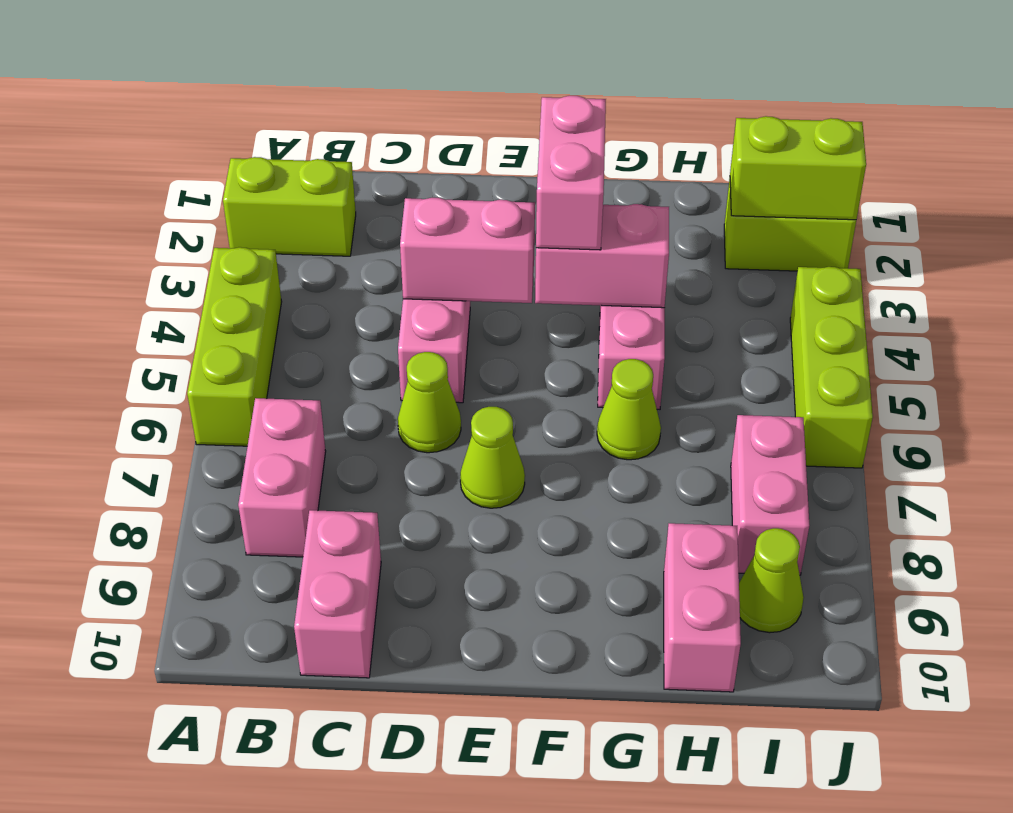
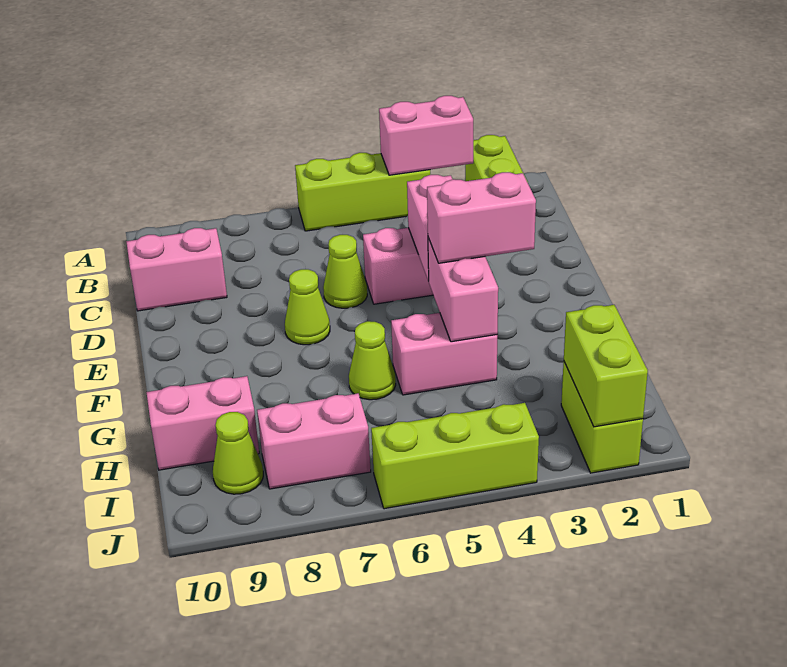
pink brick B7:B8 level 1 -> pink brick A3:A4 level 2

